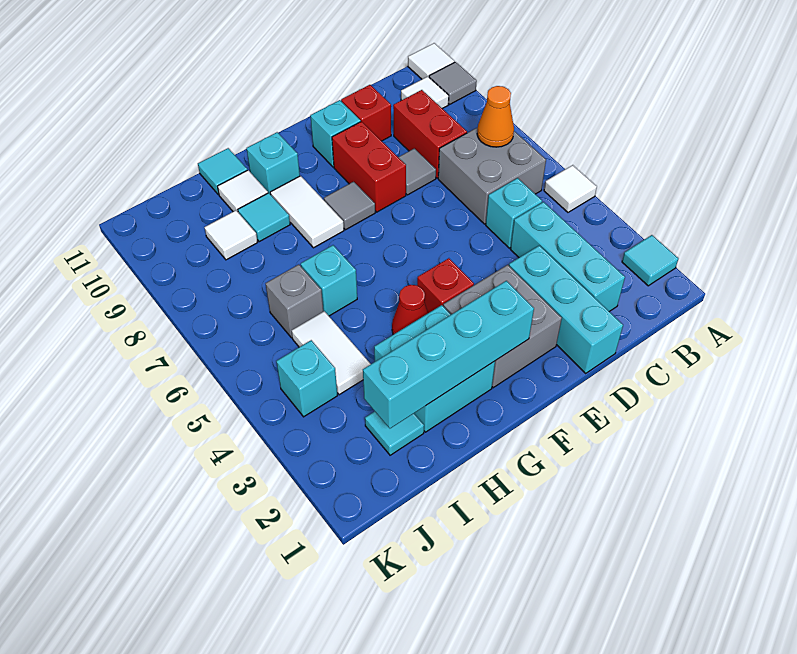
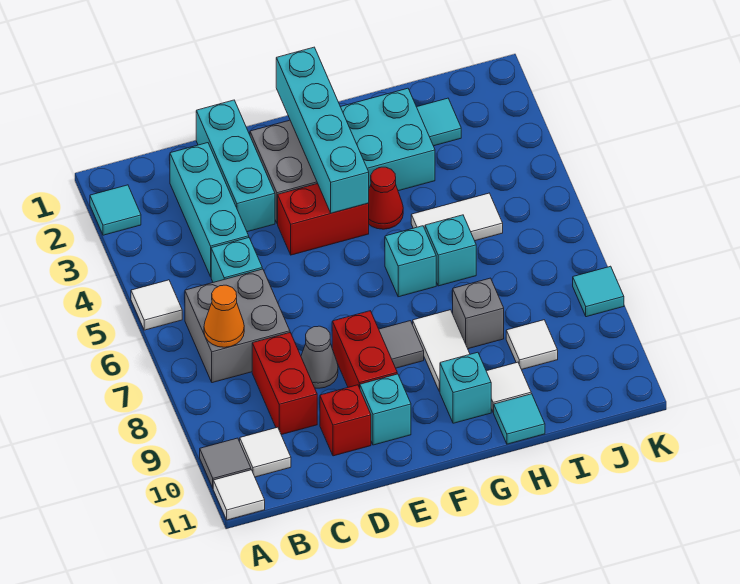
grey tile D8 level 1 -> grey cone D8 level 1
cyan brick F2:I2 level 2 -> cyan brick F1:F4 level 2
red brick F4 level 1 -> red brick E4:F4 level 1
cyan tile H9 level 1 -> cyan tile K8 level 1
white tile I4:I5 level 1 -> white tile H5:I5 level 1
grey brick I6 level 1 -> grey brick H8 level 1
cyan brick J4 level 1 -> cyan brick G6 level 1

